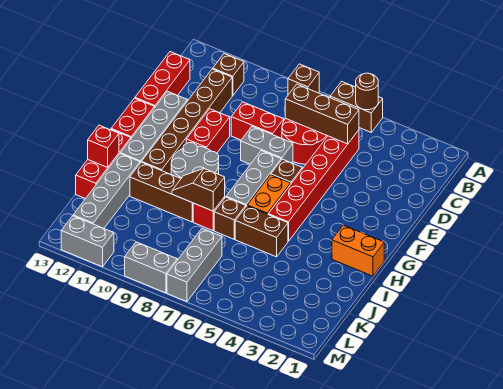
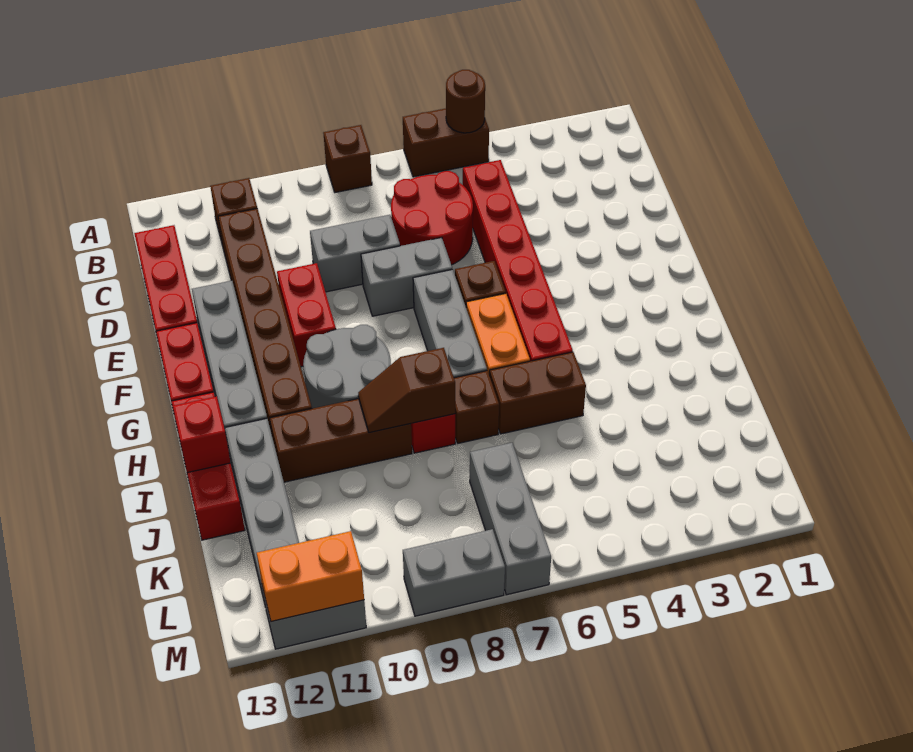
brown brick C5:C7 level 2 -> none
red brick D8:D9 level 1 -> grey brick D8:D9 level 1
orange brick H1:H2 level 1 -> orange brick M11:M12 level 2

